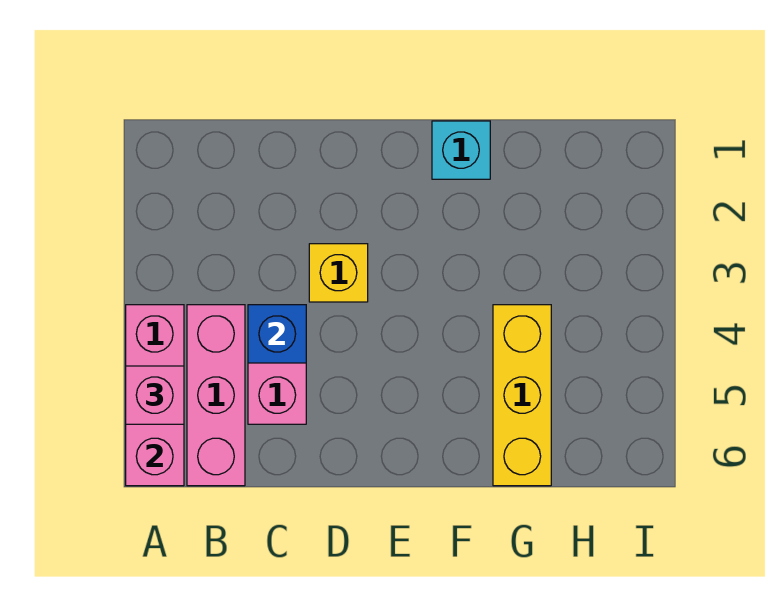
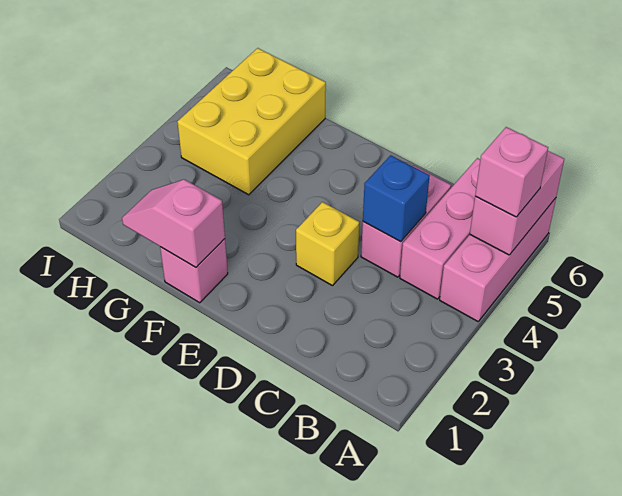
cyan brick F1 level 1 -> pink brick F1 level 1
none -> pink slope F1:G1 level 2 top F
yellow brick G4:G6 level 1 -> yellow brick G4:H6 level 1

